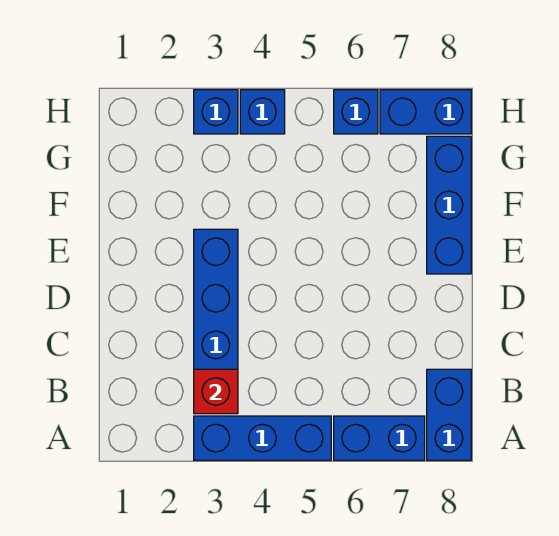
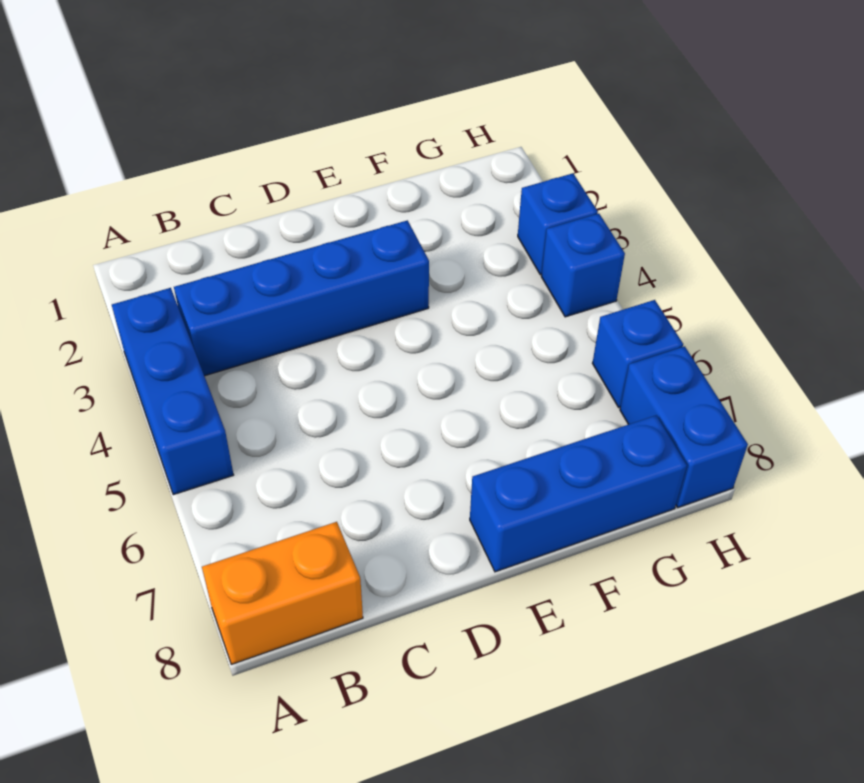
blue brick A6:A7 level 1 -> none
blue brick A8:B8 level 1 -> orange brick A8:B8 level 1
red brick B3 level 2 -> none

